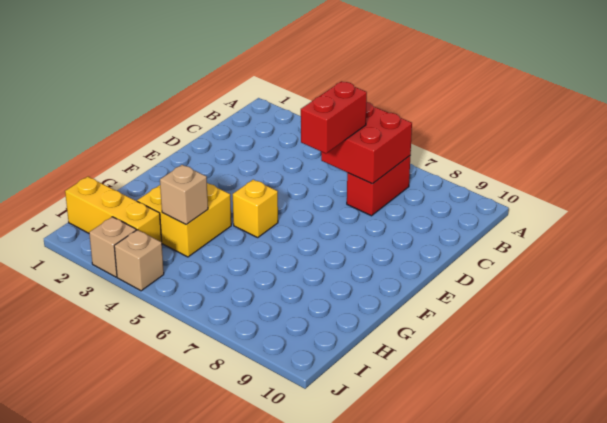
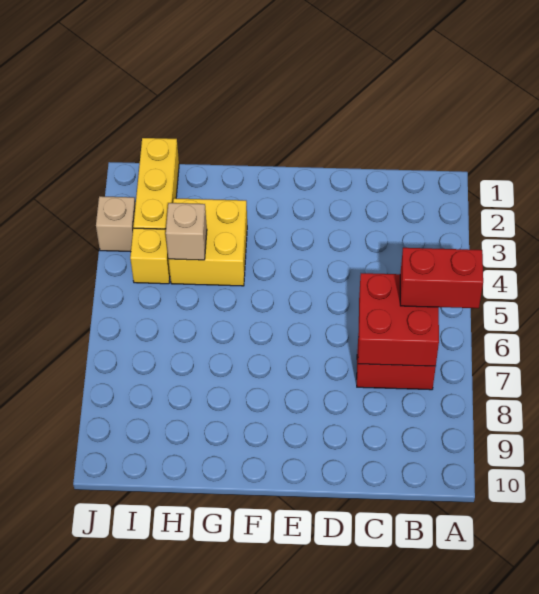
red brick C6:D6 level 3 -> red brick A6:B6 level 3
yellow brick F5 level 1 -> yellow brick I4 level 1
tan brick J4 level 1 -> none

